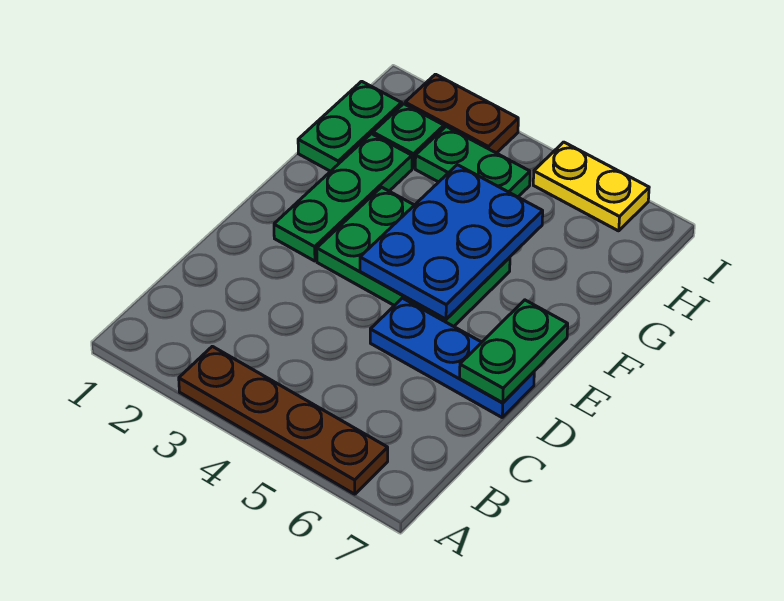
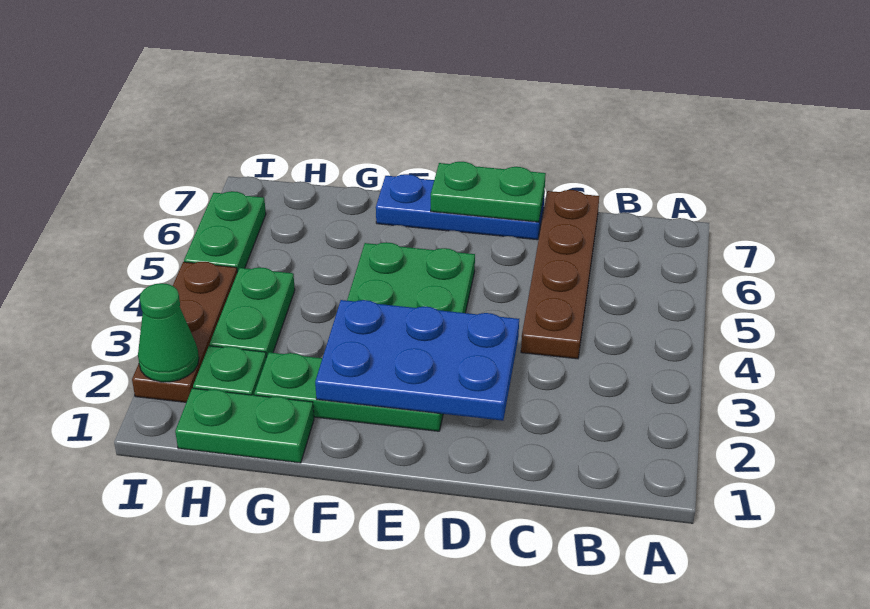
brown plate A3:A6 level 1 -> brown plate C4:C7 level 1
blue plate D5:D7 level 1 -> blue plate D7:F7 level 1
blue plate E4:G5 level 2 -> blue plate D2:F3 level 2
brown plate I2:I3 level 1 -> brown plate I2:I4 level 1
none -> green cone I2 level 2
yellow plate I5:I6 level 1 -> green plate I5:I6 level 1

